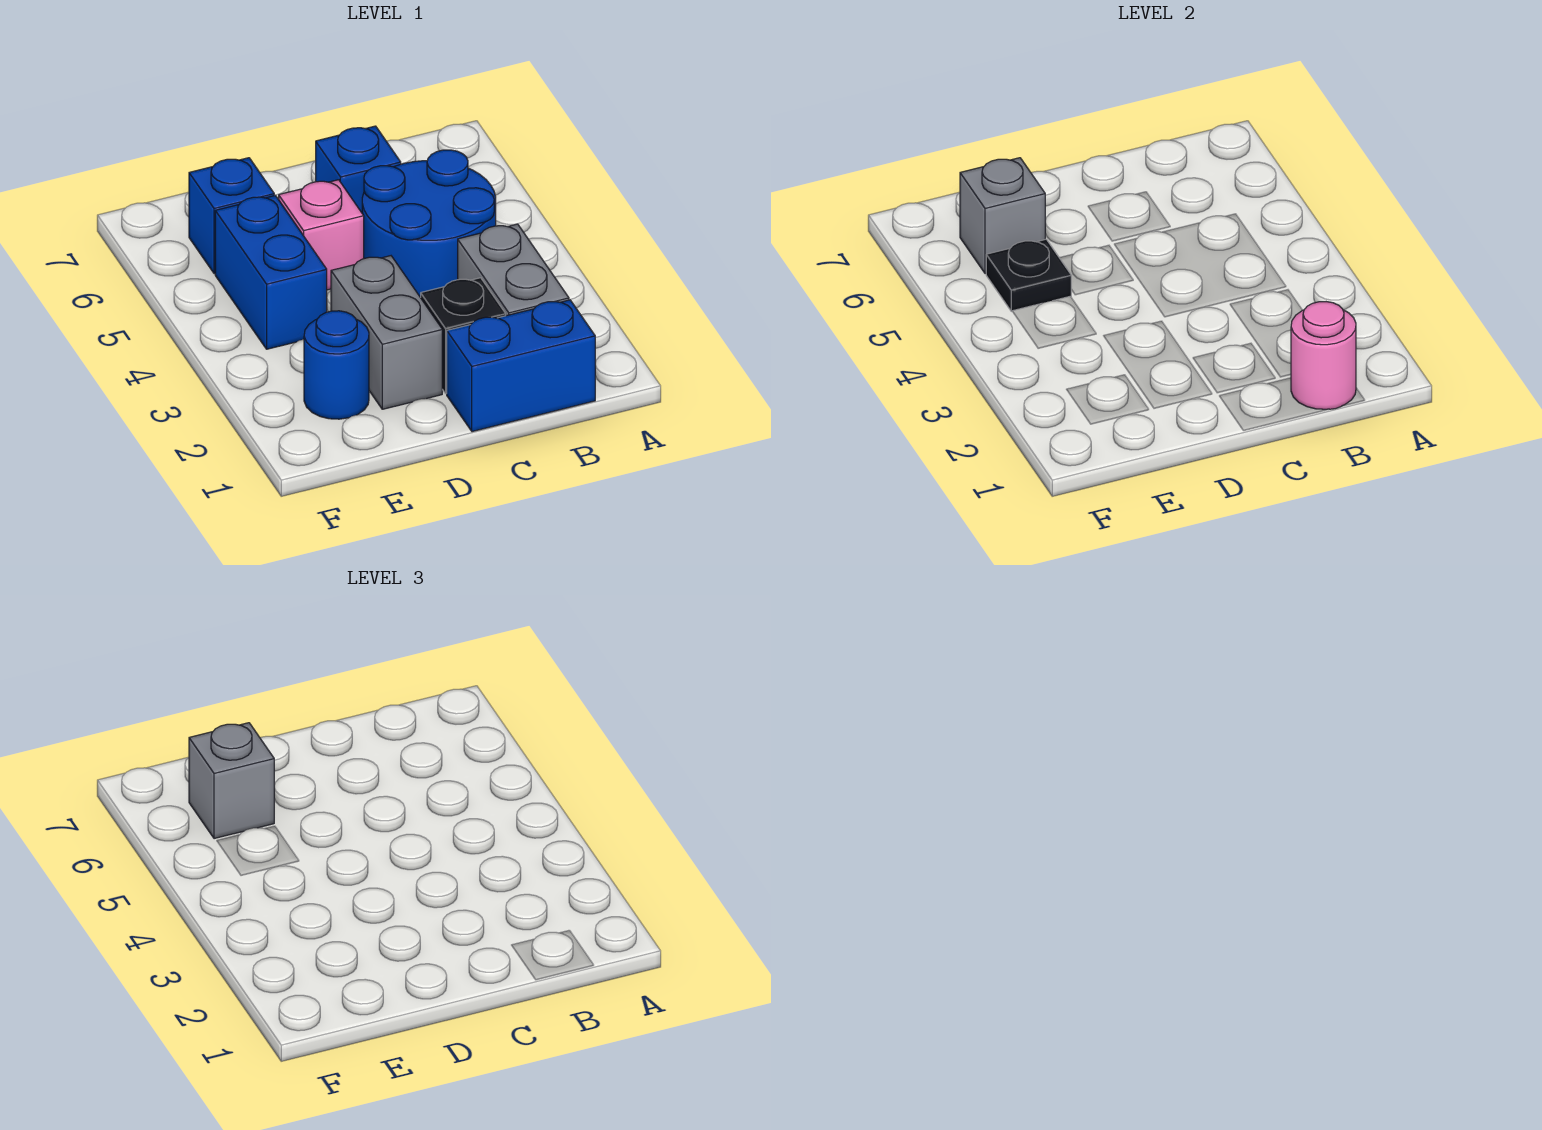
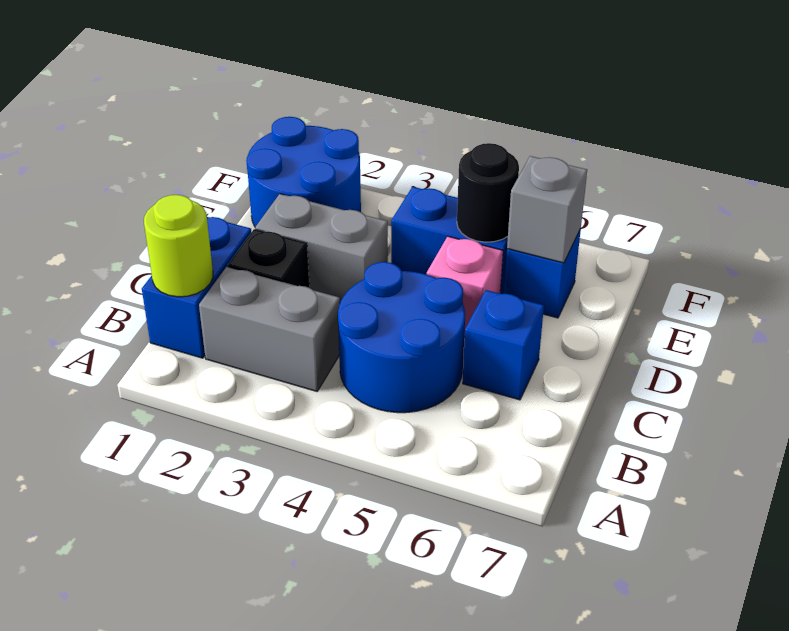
pink round brick B1 level 2 -> lime round brick B1 level 2
blue round brick E2 level 1 -> blue round brick E1:F2 level 1
black plate E5 level 2 -> black round brick E5 level 2
grey brick E6 level 3 -> none

